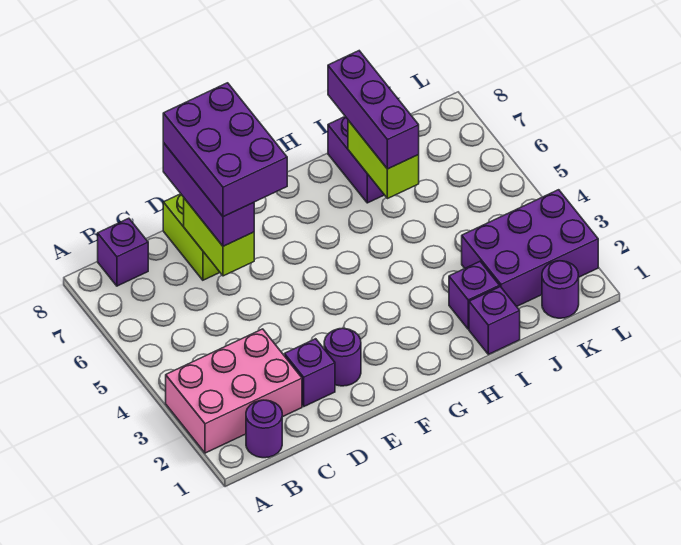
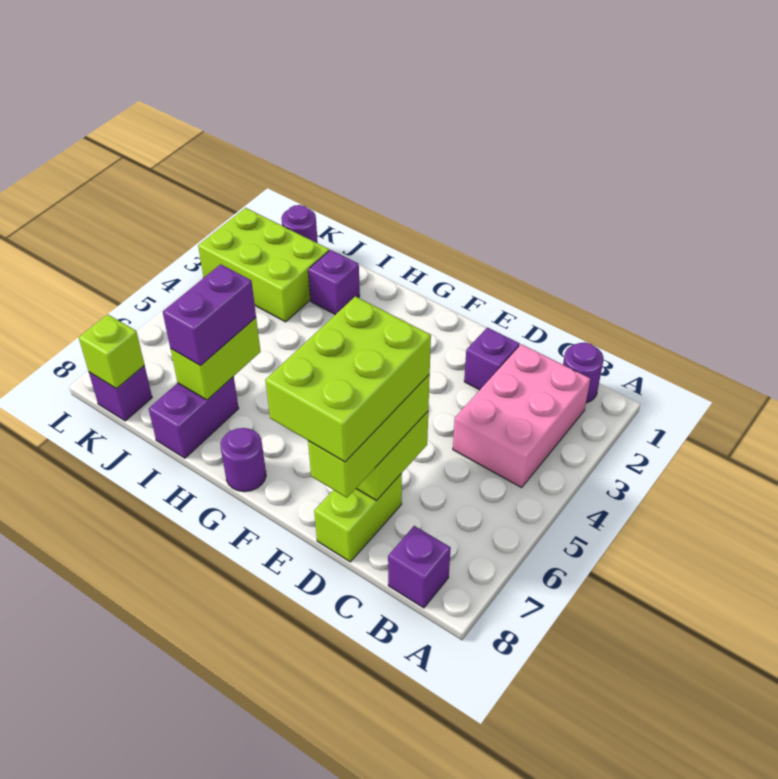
pink brick A2:C3 level 1 -> pink brick B2:C4 level 1
purple brick D6:D8 level 3 -> lime brick D6:D8 level 3
purple brick D6:E8 level 4 -> lime brick D6:E8 level 4
purple round brick E2 level 1 -> purple round brick G8 level 1
purple brick I1 level 1 -> purple brick K8 level 1
purple brick I6:I8 level 3 -> purple brick I6:I7 level 3
purple brick J2:L3 level 1 -> lime brick J2:L3 level 1
none -> lime brick K8 level 2

